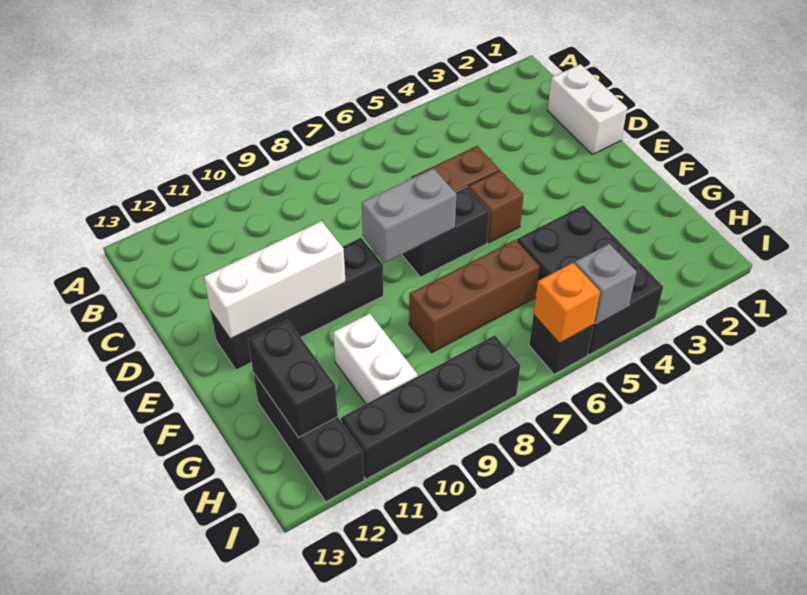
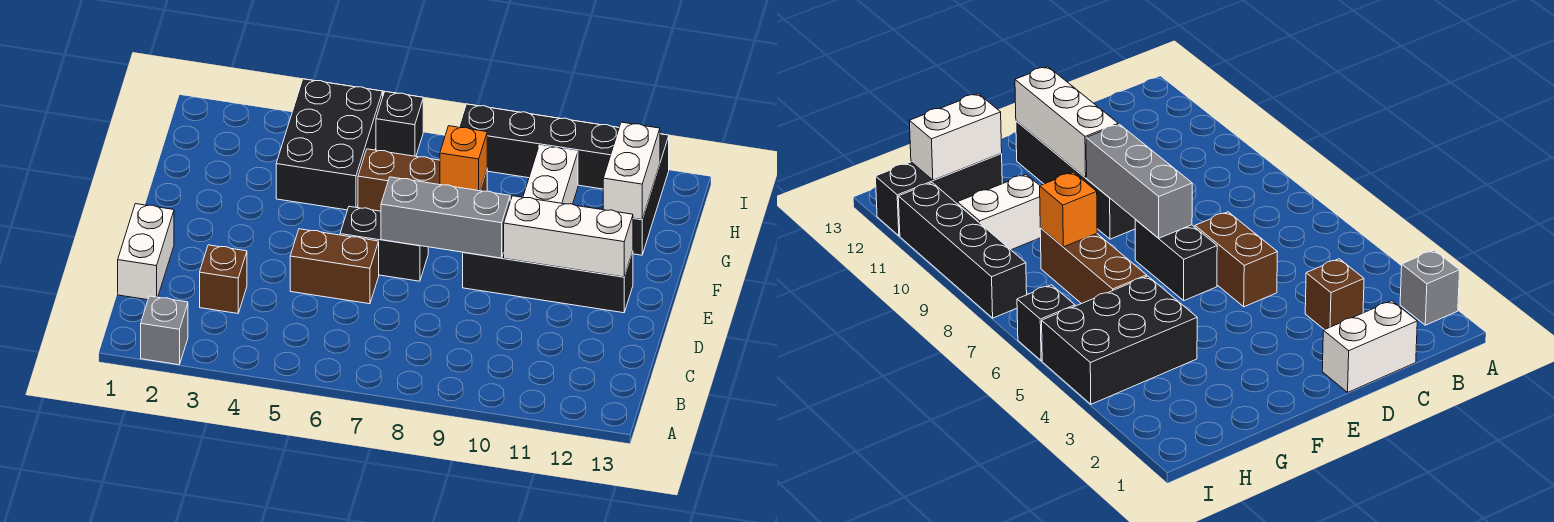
brown brick E5 level 1 -> brown brick C3 level 1
grey brick E7:E8 level 2 -> grey brick E7:E9 level 2
black brick G12:H12 level 2 -> white brick G12:H12 level 2
grey brick I5 level 2 -> grey brick A2 level 1
orange brick I6 level 2 -> orange brick G8 level 2

